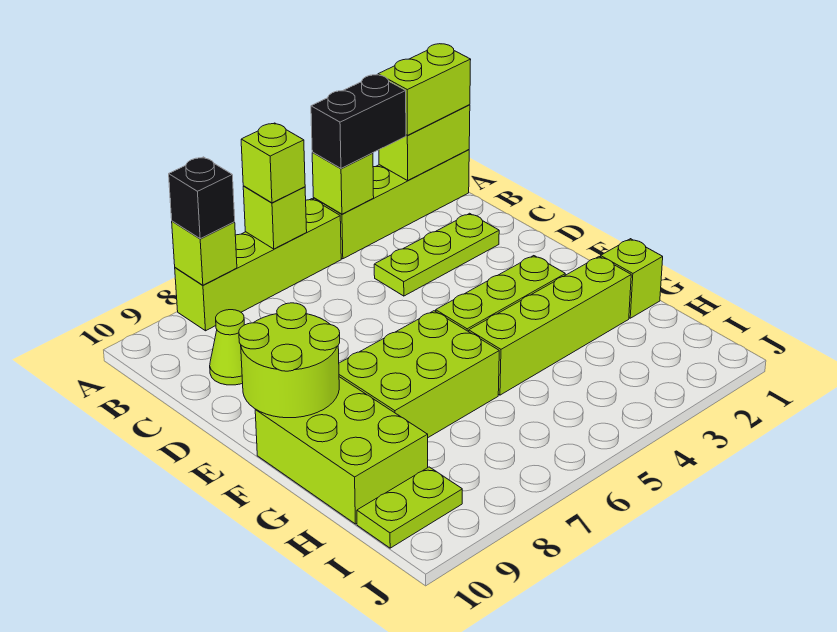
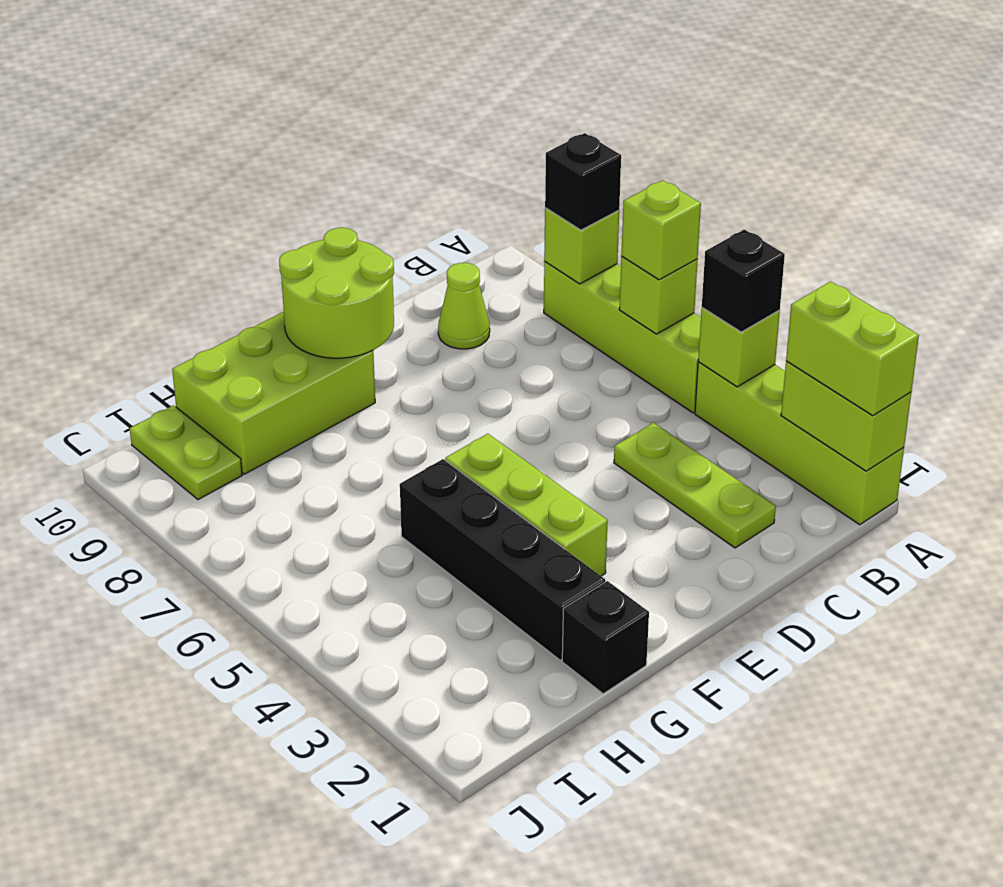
black brick A3:A4 level 3 -> black brick A4 level 3
lime brick F6:G8 level 1 -> none
lime brick G1 level 1 -> black brick G1 level 1
lime brick G2:G5 level 1 -> black brick G2:G5 level 1

